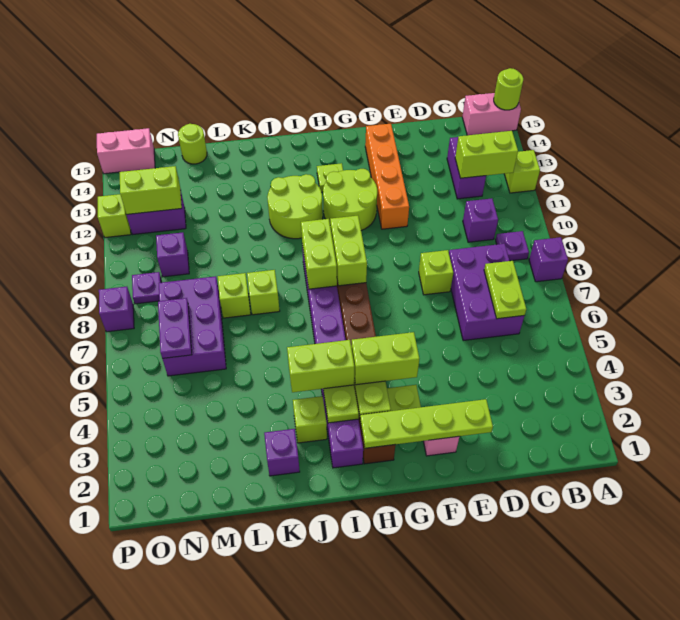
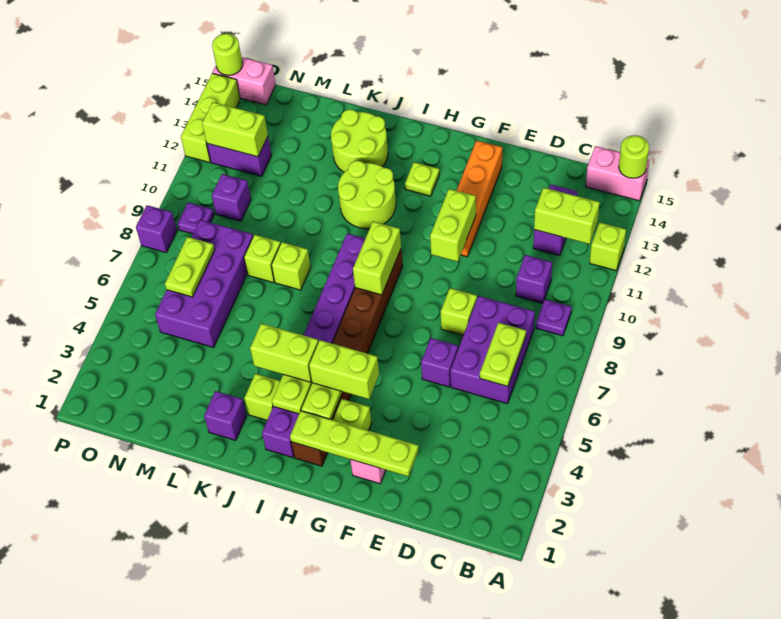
purple brick A8 level 1 -> purple brick E6 level 1
lime round brick G11:H12 level 1 -> lime round brick J13:K14 level 1
lime brick I8:I9 level 2 -> lime brick F10:F11 level 2
purple brick M6:N8 level 1 -> purple brick M5:N8 level 1
lime round brick M15 level 1 -> lime round brick P15 level 2
purple plate N6:N7 level 2 -> lime plate N6:N7 level 2
lime brick P12 level 1 -> lime brick P12:P14 level 1

